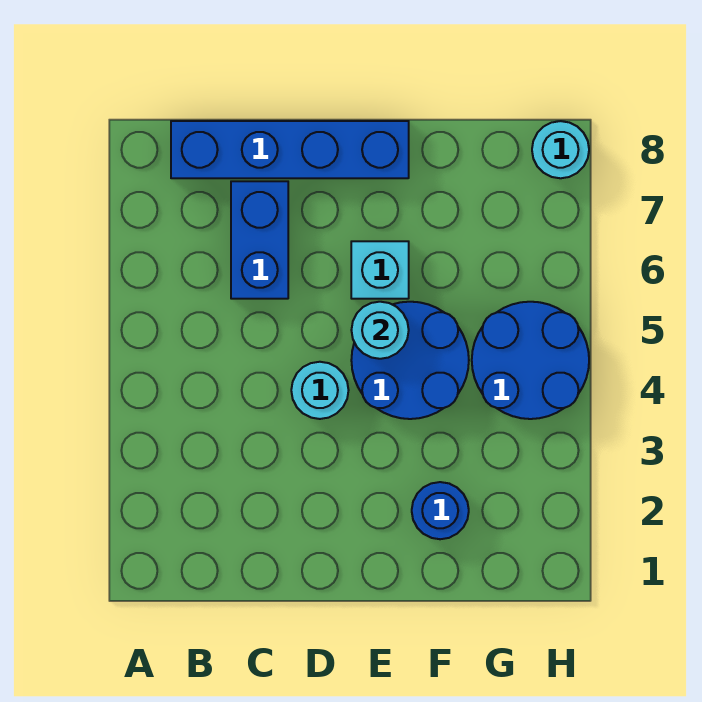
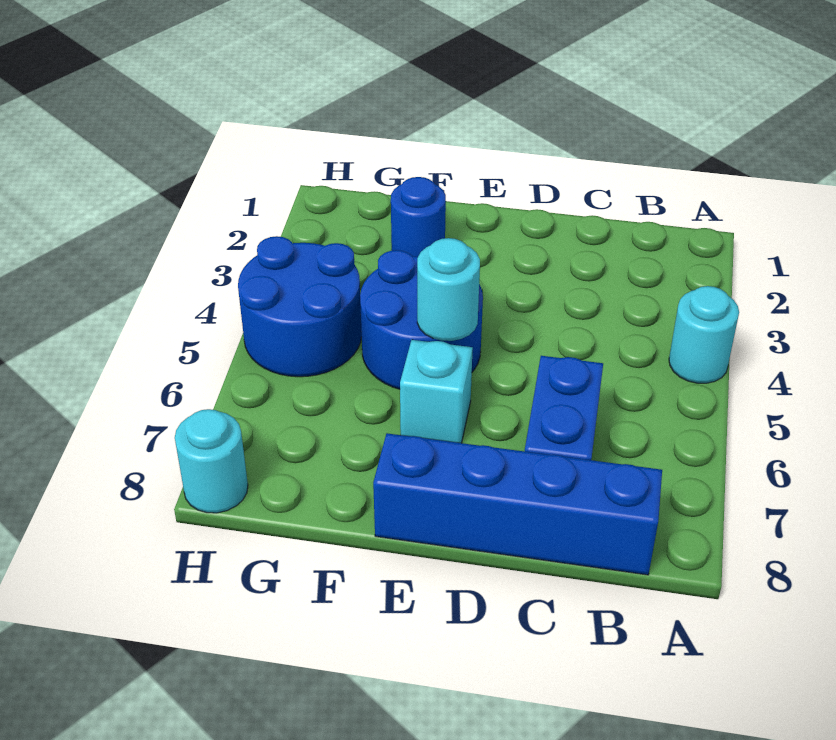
cyan round brick D4 level 1 -> cyan round brick A4 level 1

